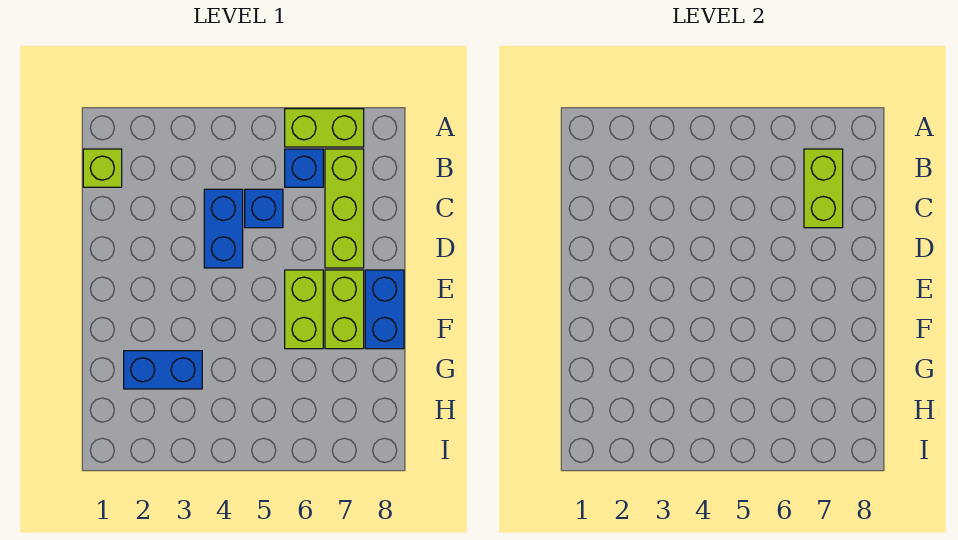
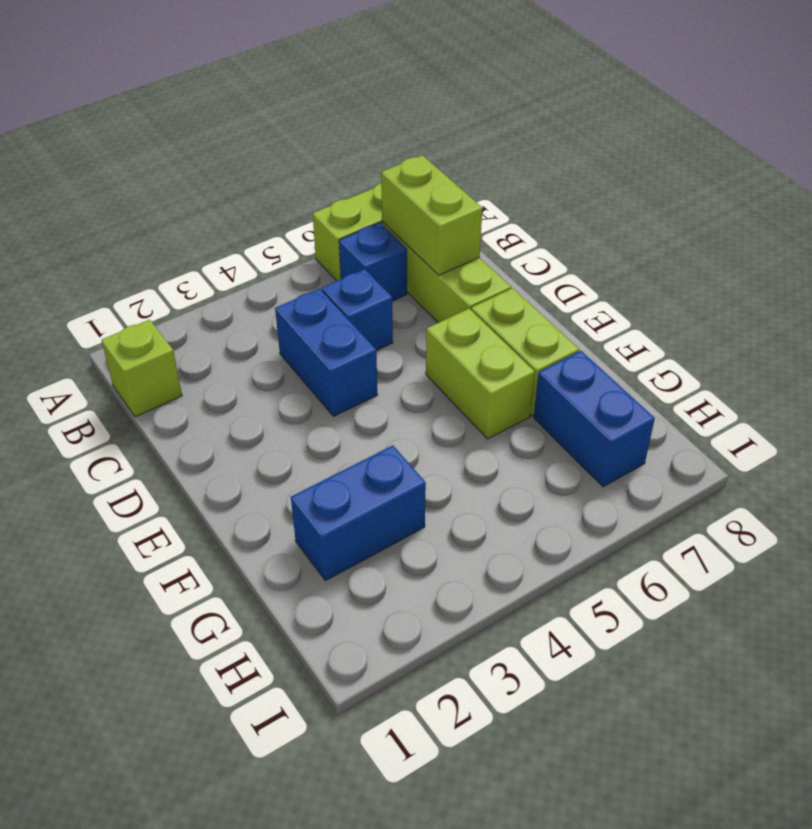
blue brick E8:F8 level 1 -> blue brick G7:H7 level 1

